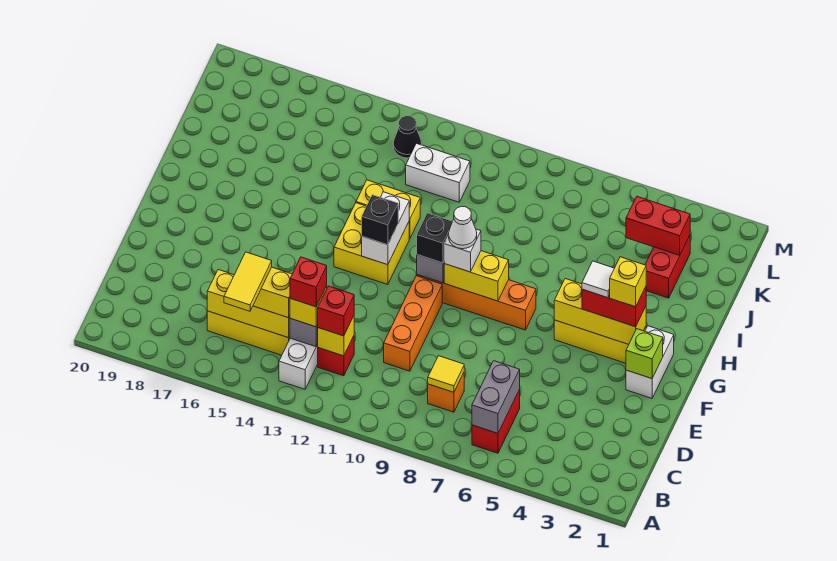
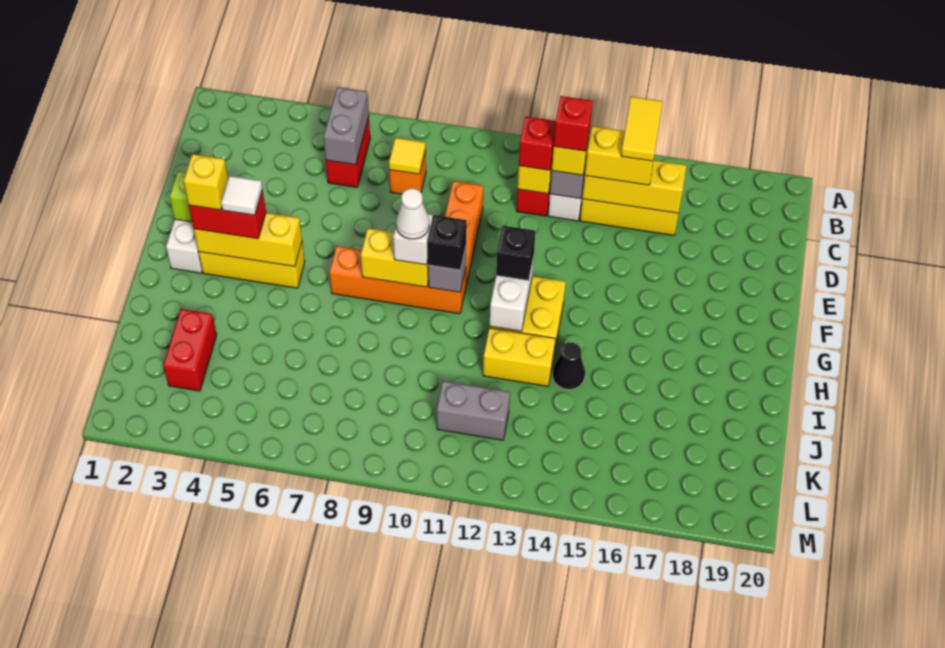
red brick K3:K4 level 2 -> none
white brick K11:K12 level 1 -> grey brick K11:K12 level 1
black cone L13 level 1 -> black cone I14 level 1

